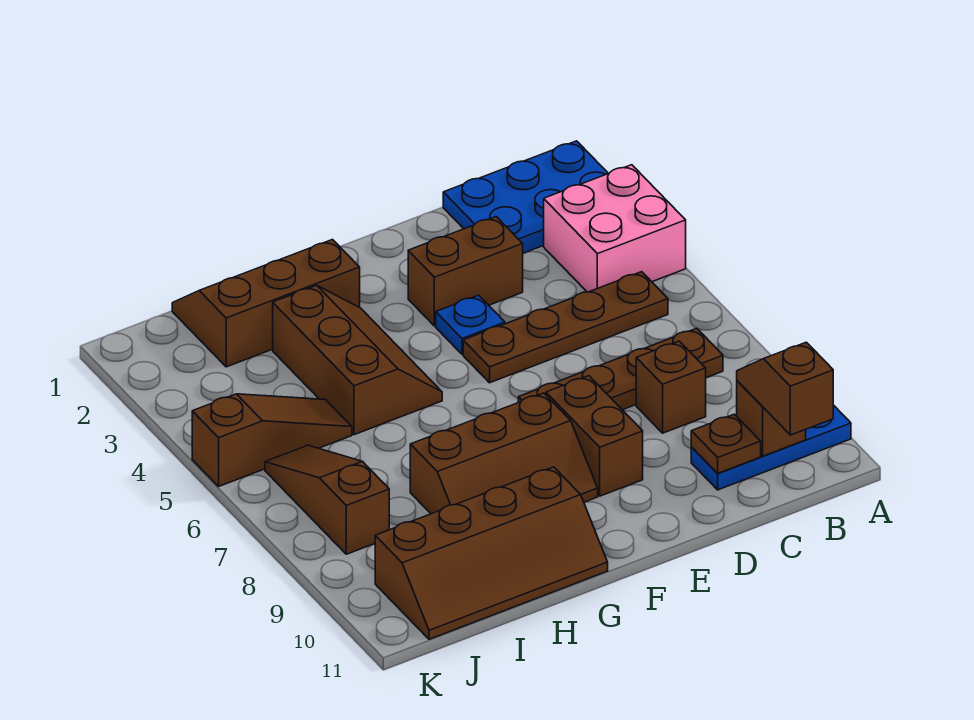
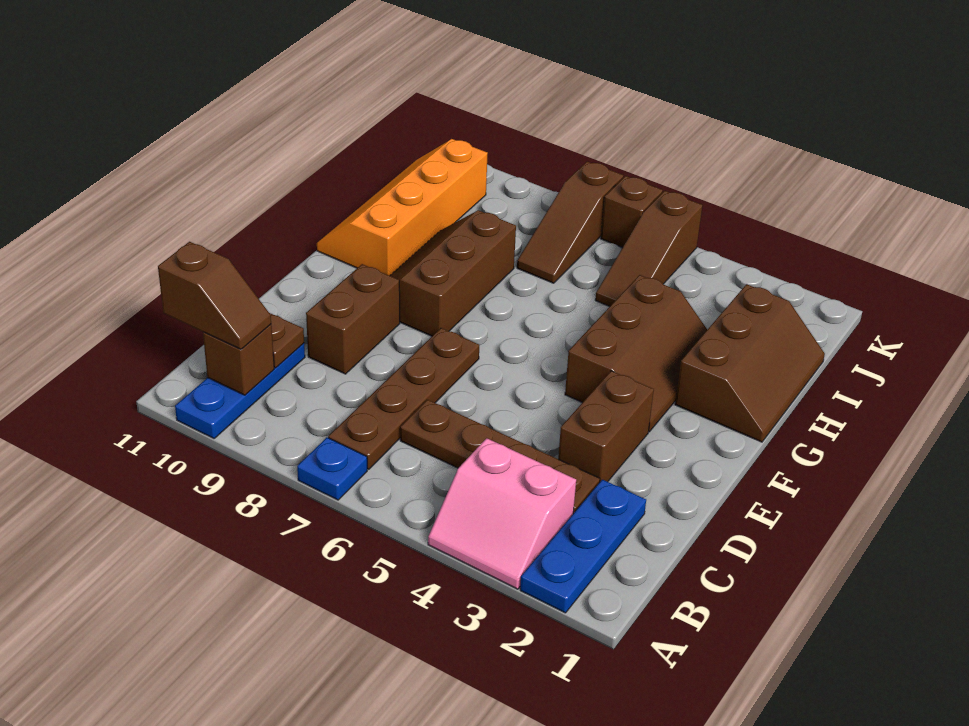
blue plate A1:C2 level 1 -> blue plate A2:C2 level 1
pink brick A3:B4 level 1 -> pink slope A3:B4 level 1 top B
brown plate B5:E5 level 1 -> brown plate C3:C6 level 1
brown brick C8 level 1 -> brown brick K6 level 1
blue plate E4 level 1 -> blue plate A7 level 1
brown brick E8:E9 level 1 -> brown brick D9:E9 level 1
brown slope G3:H5 level 1 top H -> brown slope F3:H4 level 1 top 4
brown slope G10:J11 level 1 top 10 -> orange slope G10:J11 level 1 top 10
brown slope J6:J8 level 1 top 8 -> brown slope I7:K7 level 1 top K

